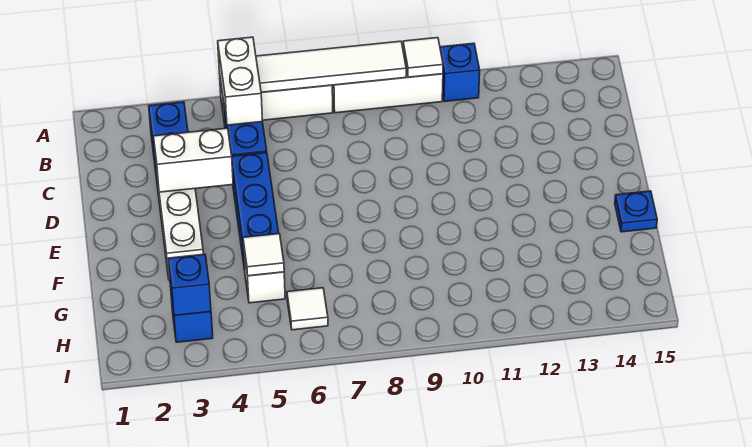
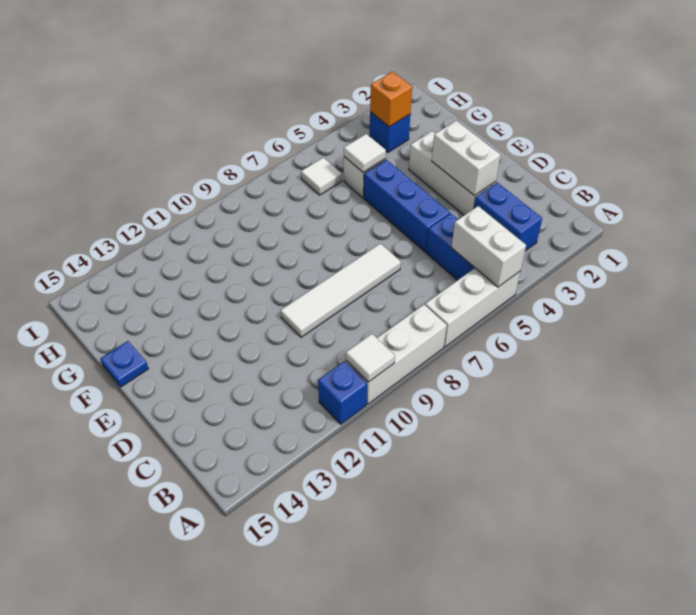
white tile A6:A9 level 2 -> white tile D7:D10 level 1
white brick D3:D4 level 2 -> white brick D3:E3 level 2
blue brick H3 level 2 -> orange brick H3 level 2

